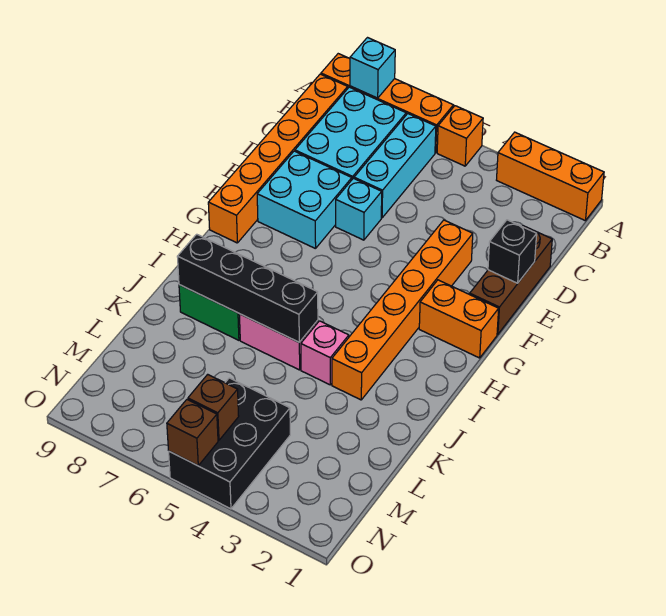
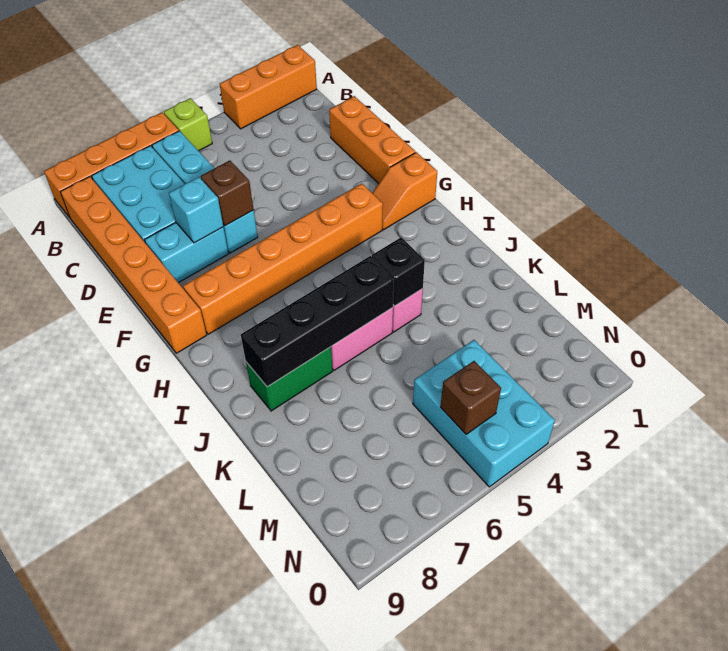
orange brick A5 level 1 -> lime brick A5 level 1
cyan brick A8 level 2 -> cyan brick E7 level 2
brown brick D1:F1 level 1 -> orange brick D1:F1 level 1
black brick E1 level 2 -> black brick J4 level 2
orange brick E3:J3 level 1 -> orange brick G3:G8 level 1
cyan brick E7:F8 level 1 -> cyan brick E7:E8 level 1
orange brick G1:G2 level 1 -> orange slope G1:G2 level 1 top 1
black brick M4:O5 level 1 -> cyan brick M4:O5 level 1
brown brick O5 level 2 -> brown brick E6 level 2

